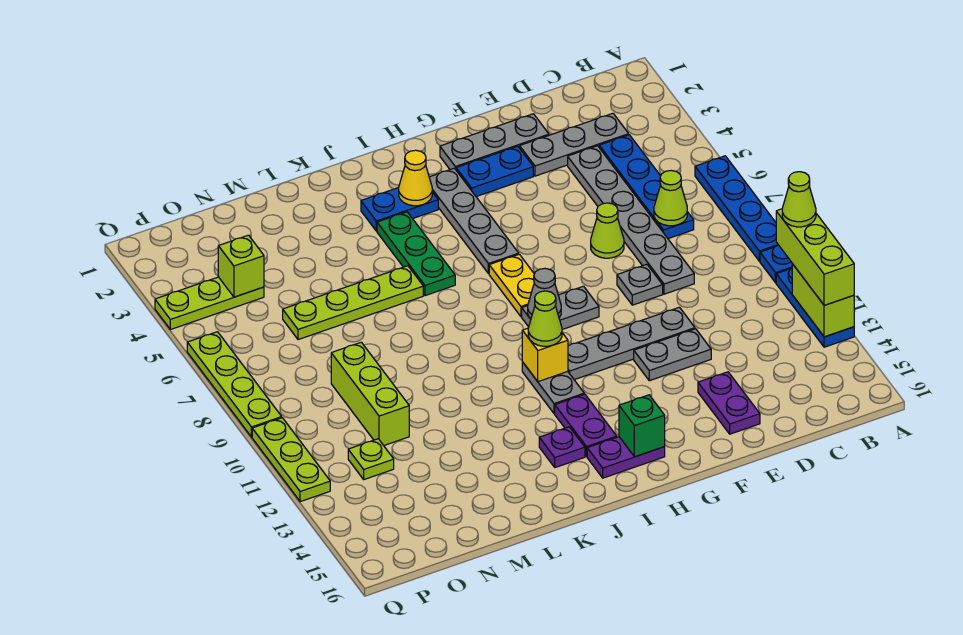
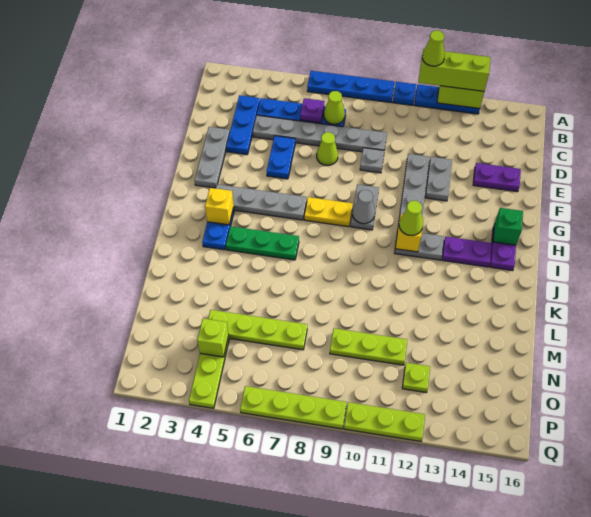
grey plate C3:E3 level 1 -> blue plate C3:E3 level 1
blue plate F3:G3 level 1 -> blue plate E5:F5 level 1
yellow cone I3 level 2 -> yellow brick I3 level 2
purple plate J14 level 1 -> purple plate C6 level 2
lime plate K6:N6 level 1 -> lime plate N4:N7 level 1
lime brick N9:N11 level 1 -> lime plate N9:N11 level 1

